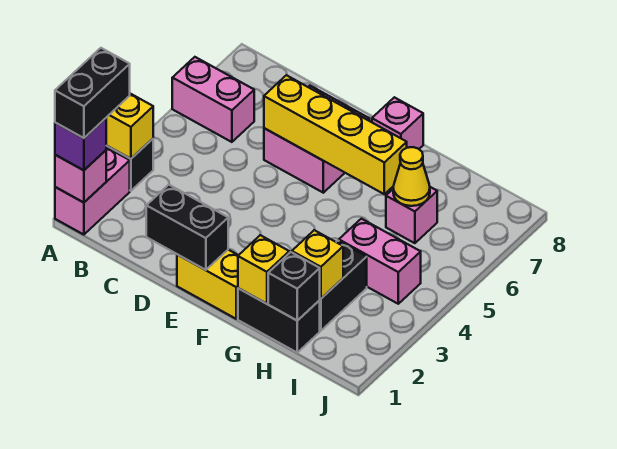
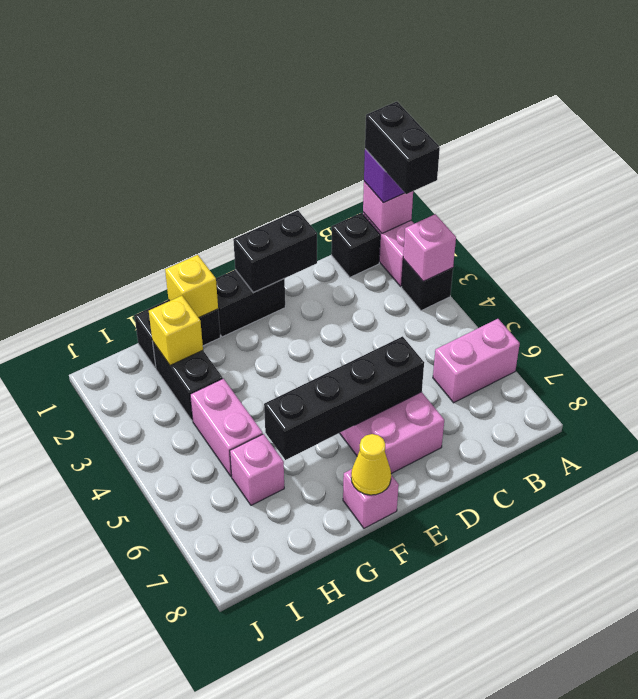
yellow brick A3 level 2 -> pink brick A3 level 2
yellow brick D6:G6 level 2 -> black brick D6:G6 level 2
yellow brick E1:F1 level 1 -> black brick E1:F1 level 1
black brick H1 level 2 -> black brick B1 level 1
pink brick H4:I4 level 1 -> pink brick H4:H5 level 1
yellow cone H6 level 2 -> yellow cone F8 level 2

